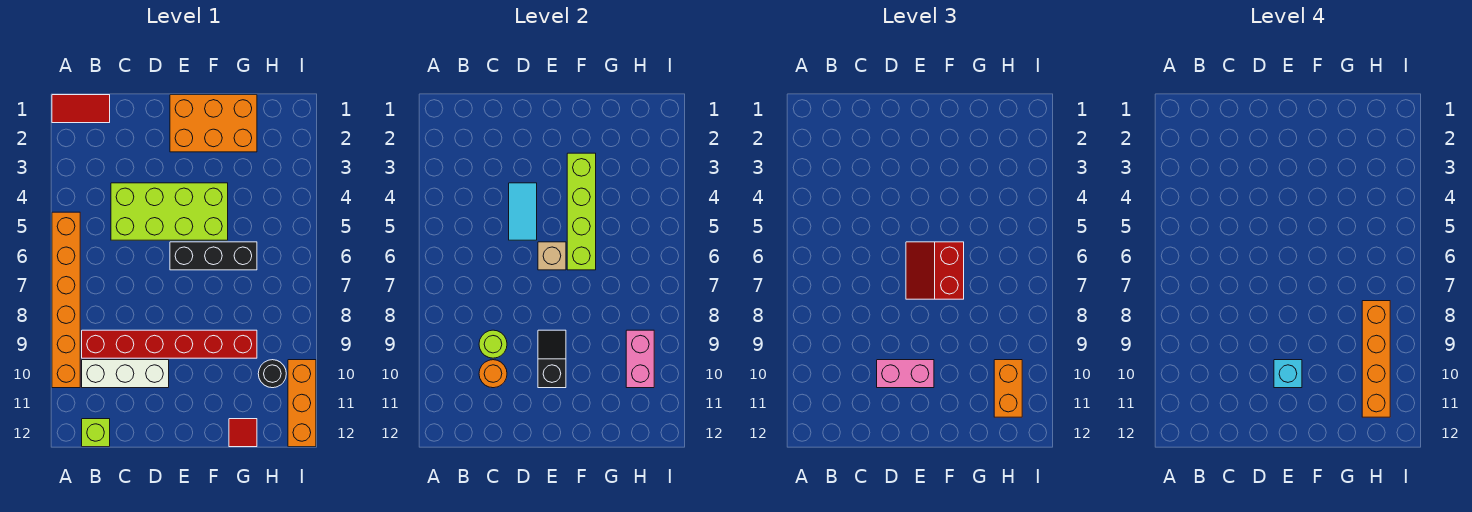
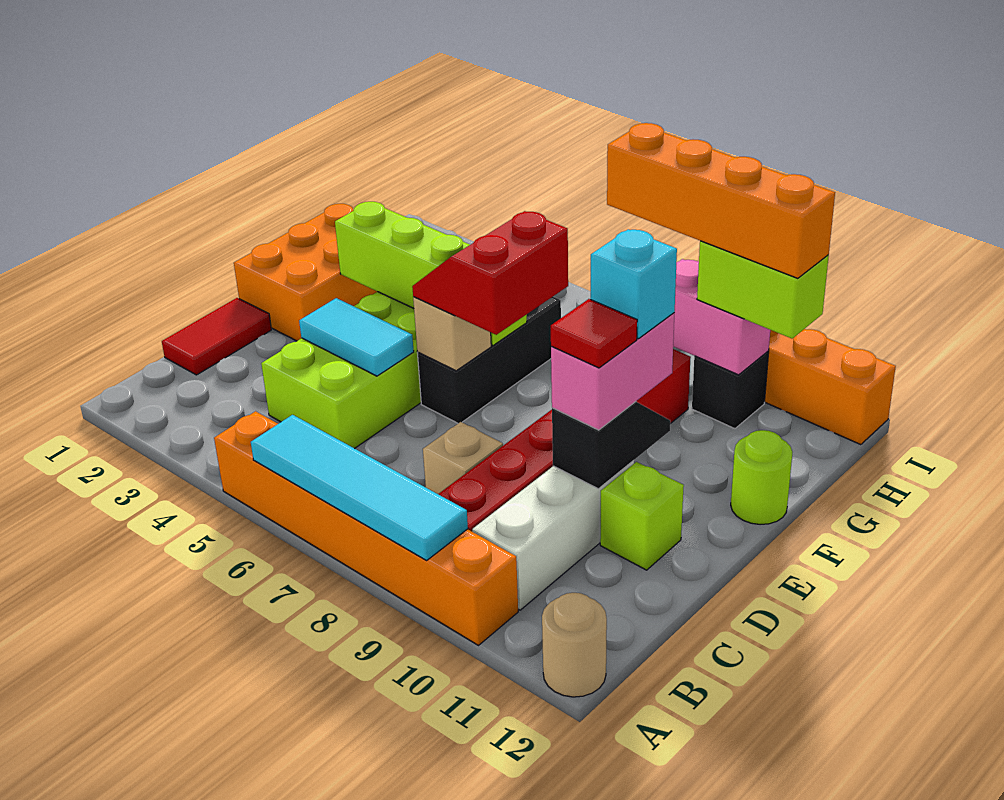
red tile A1:B1 level 1 -> red tile C1:D1 level 1
none -> cyan tile A6:A9 level 2
none -> tan round brick A12 level 1
lime brick B12 level 1 -> lime brick D11 level 1
none -> tan brick C8 level 1
lime round brick C9 level 2 -> lime round brick F12 level 1
orange round brick C10 level 2 -> none
red slope E6:F7 level 3 top F -> red slope E6:F7 level 3 top 7
black slope E9:E10 level 2 top 10 -> black slope D10:E10 level 2 top D
red tile G12 level 1 -> red tile D10 level 4
black round brick H10 level 1 -> black brick H10 level 1
orange brick H10:H11 level 3 -> lime brick H10:H11 level 3

